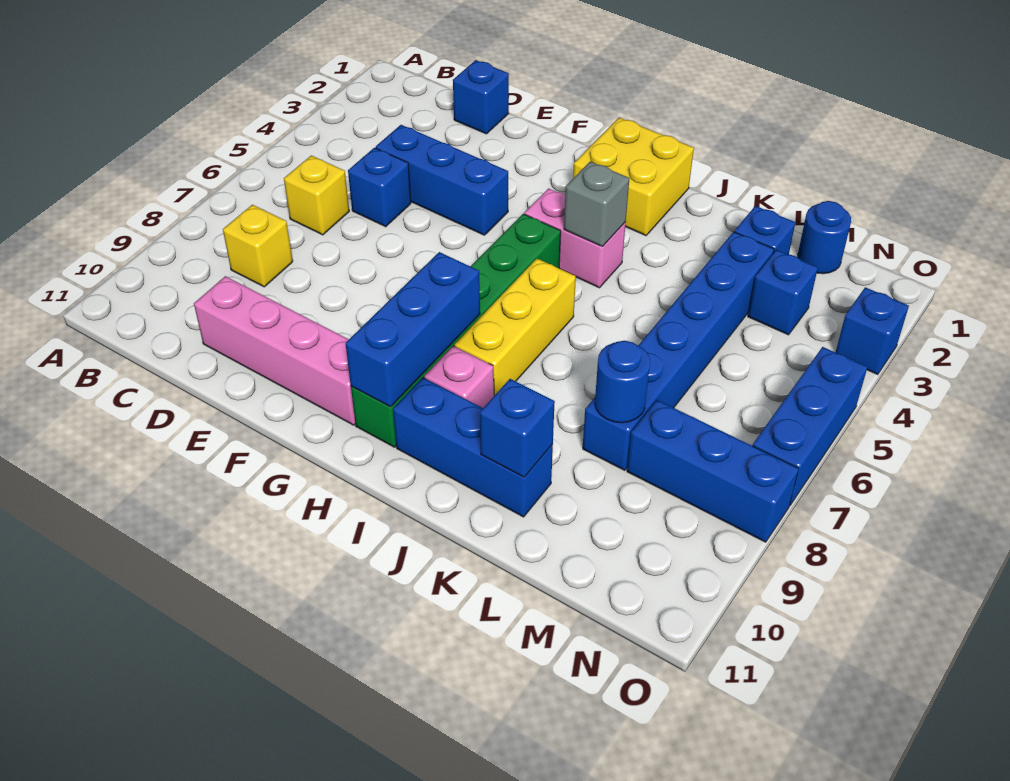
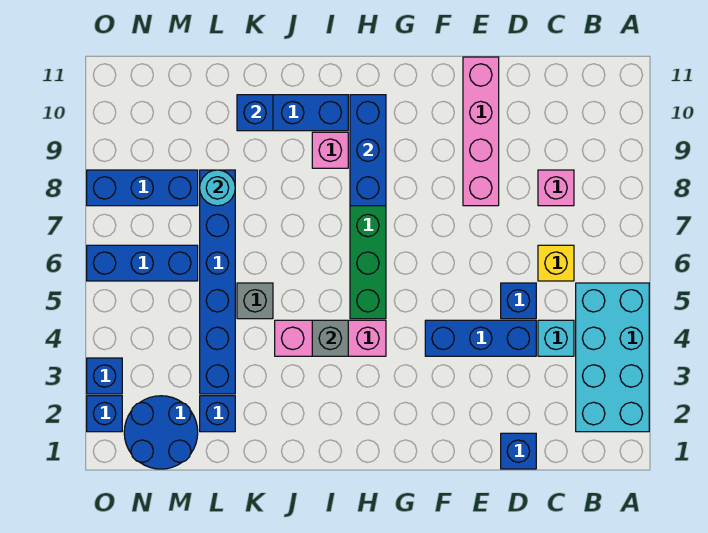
none -> cyan brick A2:B5 level 1
none -> cyan brick C4 level 1
yellow brick C8 level 1 -> pink brick C8 level 1
pink brick D10:G10 level 1 -> pink brick E8:E11 level 1
yellow brick H1:I2 level 1 -> none
pink brick H4:I4 level 1 -> pink brick H4:J4 level 1
yellow brick I6:I8 level 1 -> none
none -> grey brick K5 level 1
blue round brick L8 level 2 -> cyan round brick L8 level 2
blue round brick M1 level 1 -> blue round brick M1:N2 level 1
blue brick M3 level 1 -> blue brick O2 level 1
blue brick O5:O7 level 1 -> blue brick M6:O6 level 1

